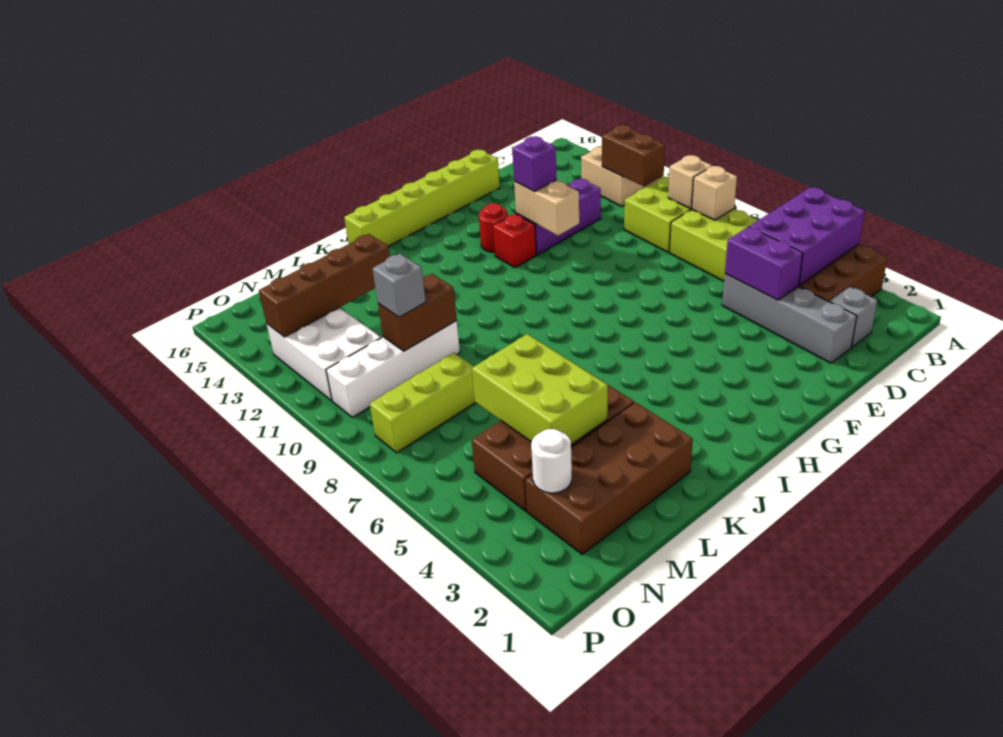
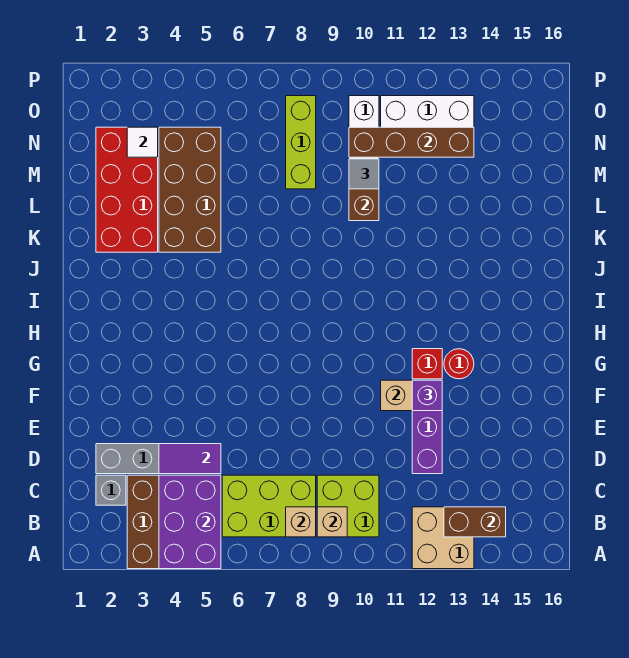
brown brick B11:B12 level 2 -> brown brick B13:B14 level 2
purple brick D4:D5 level 2 -> purple tile D4:D5 level 2
lime brick E16:J16 level 1 -> none
brown brick K2:N3 level 1 -> red brick K2:N3 level 1
lime brick L4:M6 level 2 -> none
brown brick L13:O13 level 2 -> brown brick N10:N13 level 2
grey brick M10 level 3 -> grey tile M10 level 3
white round brick N3 level 2 -> white tile N3 level 2

